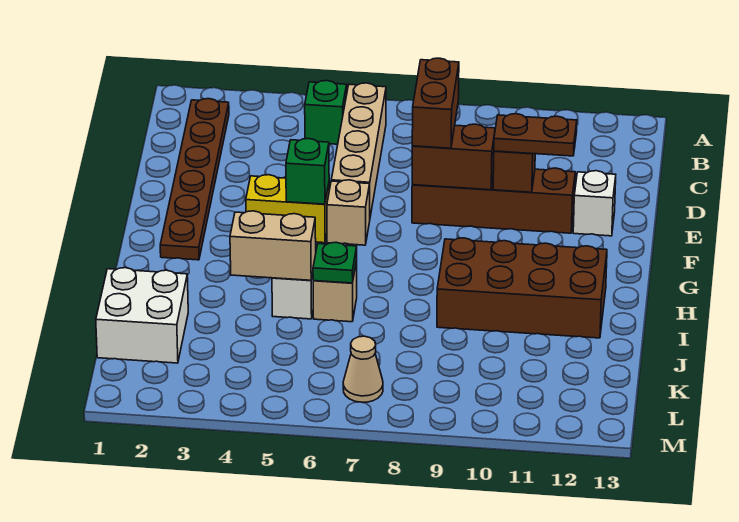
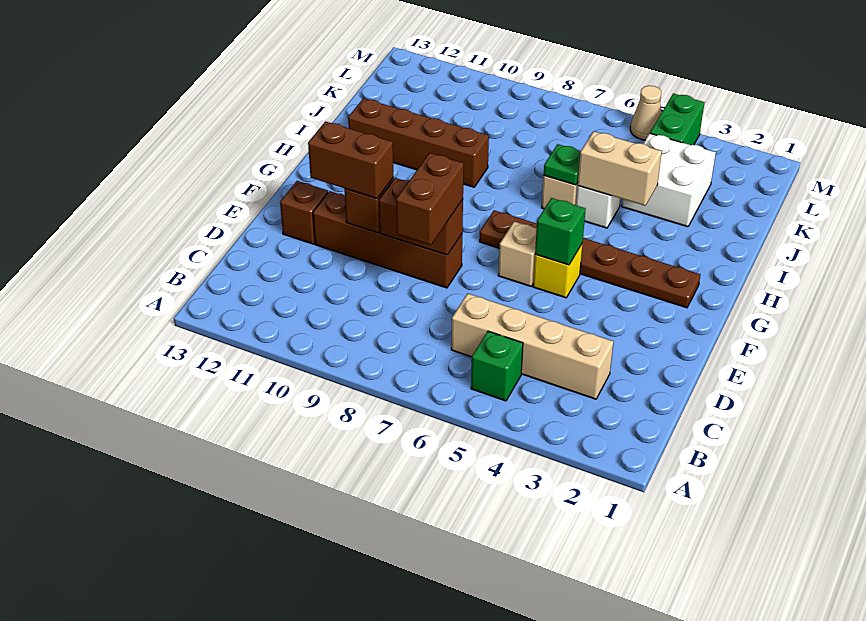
brown plate B2:G2 level 1 -> brown plate G2:G7 level 1
tan brick B6:E6 level 1 -> tan brick C3:C6 level 1
brown plate E10:E11 level 3 -> brown brick E10:E11 level 3
white brick E12 level 1 -> brown brick E12 level 1
yellow brick F4:F5 level 1 -> yellow brick F5 level 1
brown brick H9:I12 level 1 -> brown brick I9:I12 level 1
white brick J1:K2 level 1 -> white brick J3:K4 level 1
none -> green brick L4:M4 level 1
tan cone L7 level 1 -> tan cone M5 level 1

